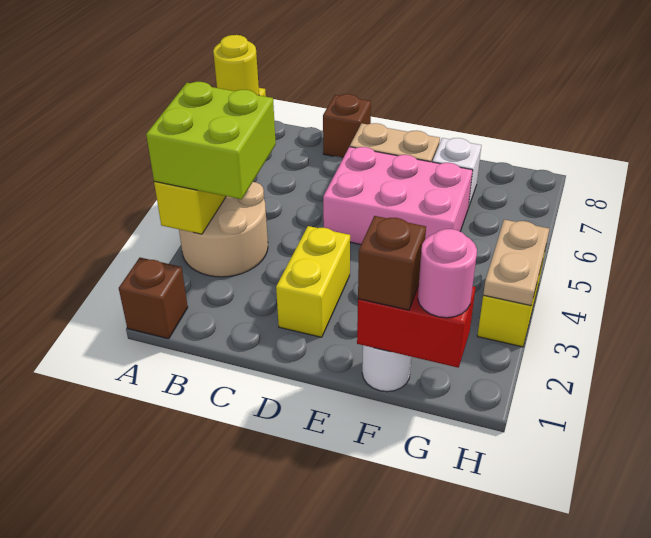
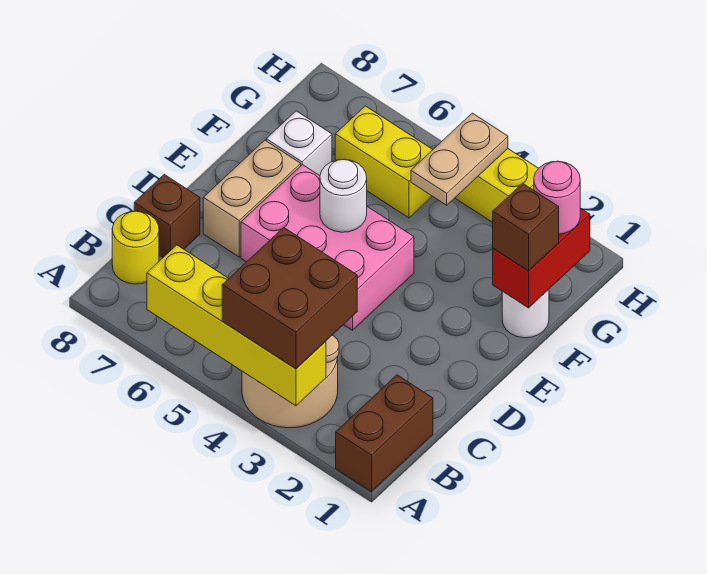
brown brick A1 level 1 -> brown brick A1:B1 level 1
lime brick A3:B4 level 3 -> brown brick A3:B4 level 3
yellow round brick A6 level 3 -> yellow round brick B8 level 1
yellow brick D2:D3 level 1 -> yellow brick G5:G6 level 1
pink brick D5:F6 level 1 -> pink brick D4:E6 level 1
none -> white round brick E5 level 2
tan plate H3:H4 level 2 -> tan plate G4:H4 level 2

